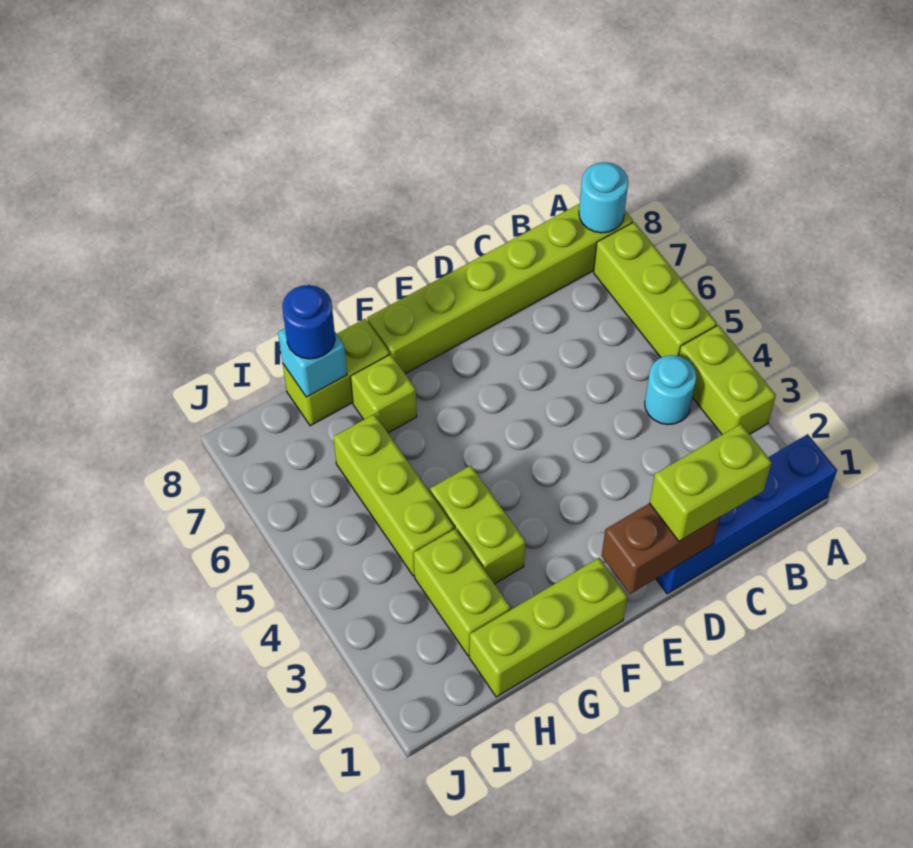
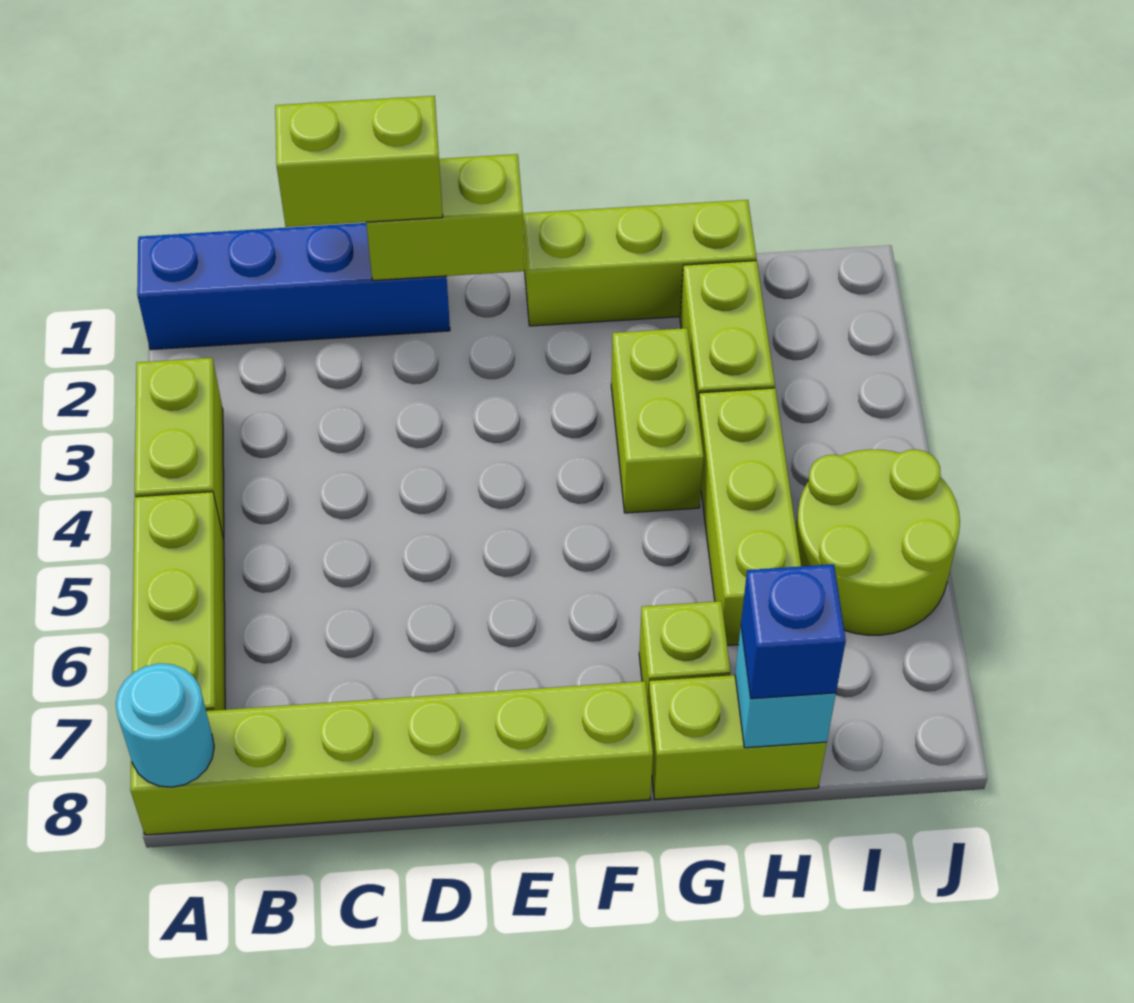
cyan round brick B4 level 1 -> none
brown brick D1:E1 level 2 -> lime brick D1:E1 level 2
blue round brick H8 level 3 -> blue brick H8 level 3
none -> lime round brick I5:J6 level 1

